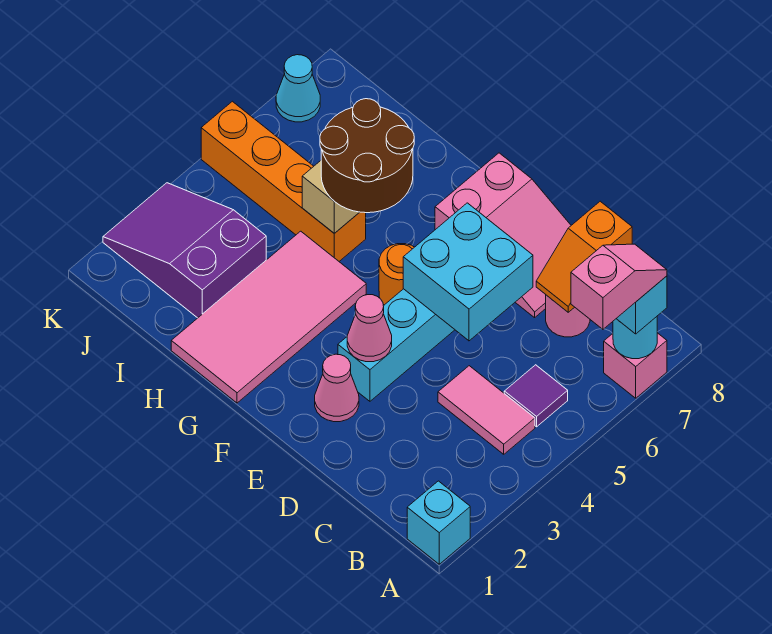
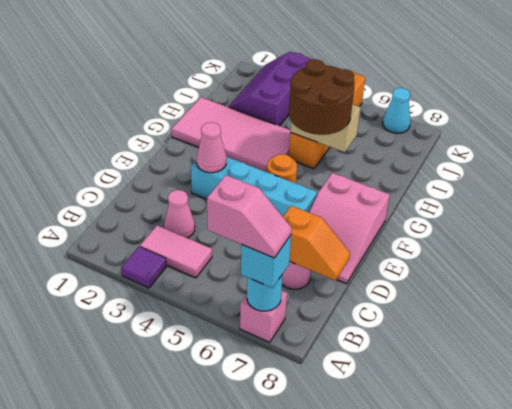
cyan brick A1 level 1 -> none
pink tile B4:C4 level 1 -> pink tile B3:B4 level 1
purple tile B5 level 1 -> purple tile A3 level 1
orange slope C7:C8 level 2 top 8 -> orange slope C7:C8 level 2 top 7
cyan brick D5:E6 level 2 -> none
pink cone E2 level 1 -> pink cone C3 level 1
purple slope I2:K3 level 1 top I -> purple slope I2:K3 level 1 top 3

